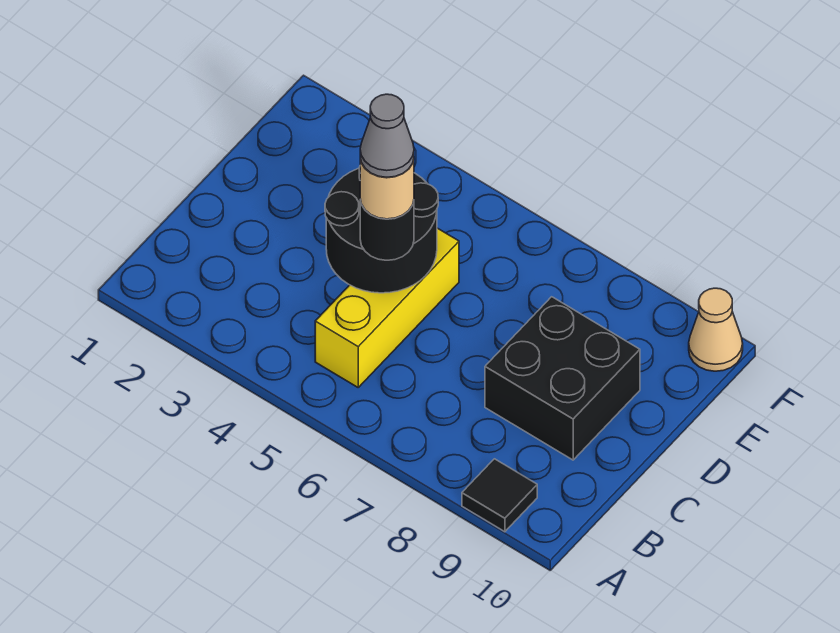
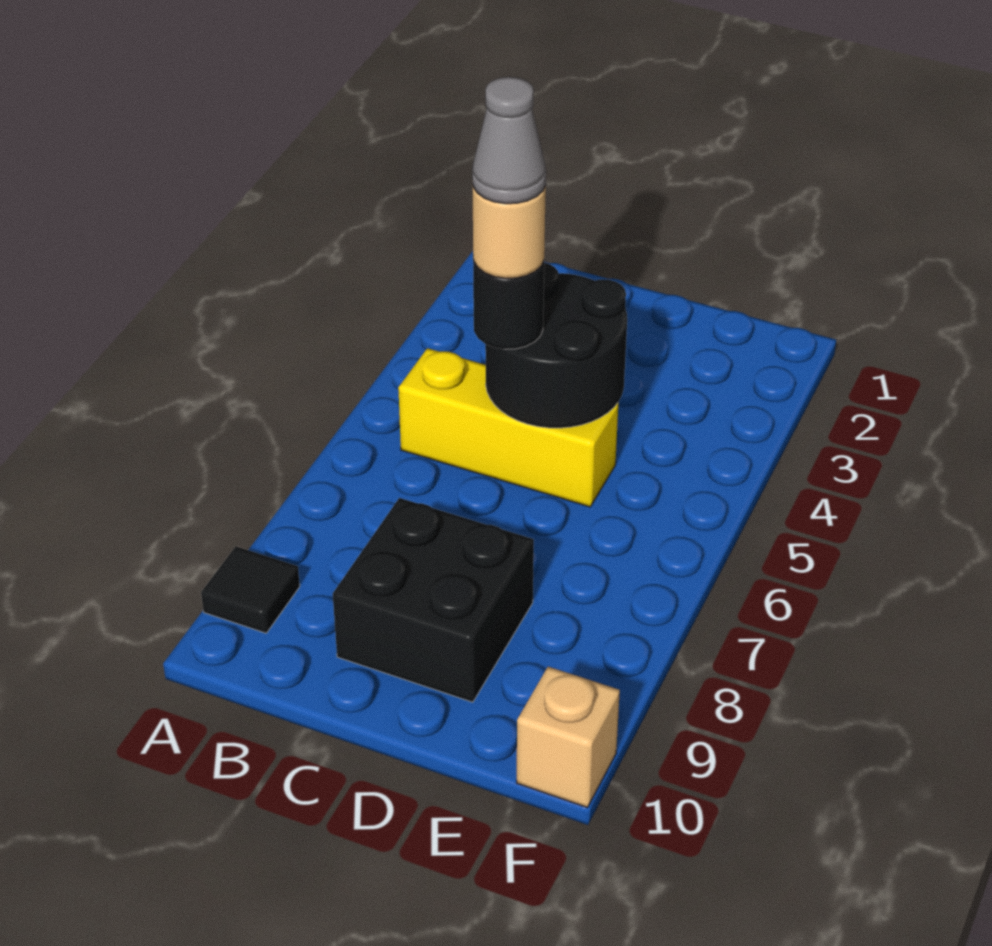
tan cone F10 level 1 -> tan brick F10 level 1

